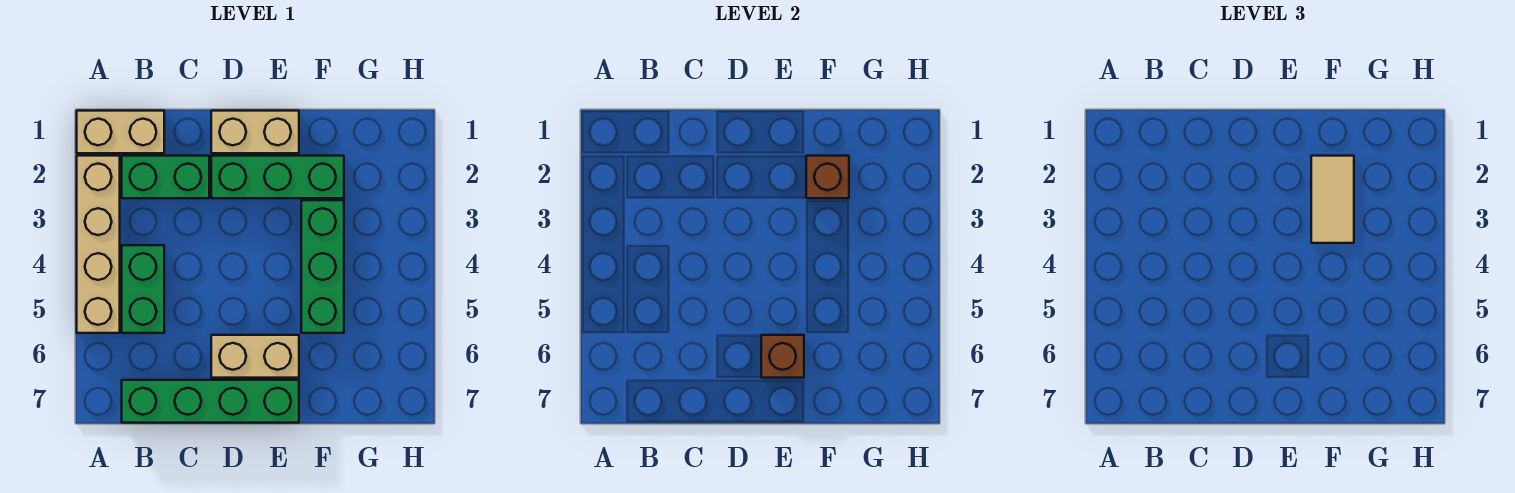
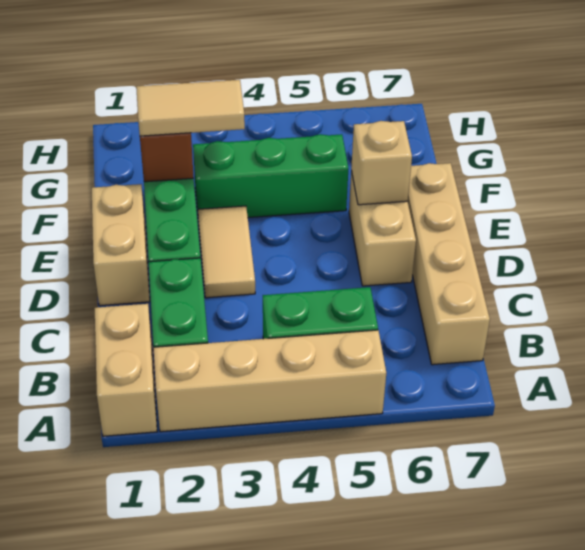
green brick B7:E7 level 1 -> tan brick B7:E7 level 1
none -> tan tile D3:E3 level 1
brown brick E6 level 2 -> tan brick E6 level 2

